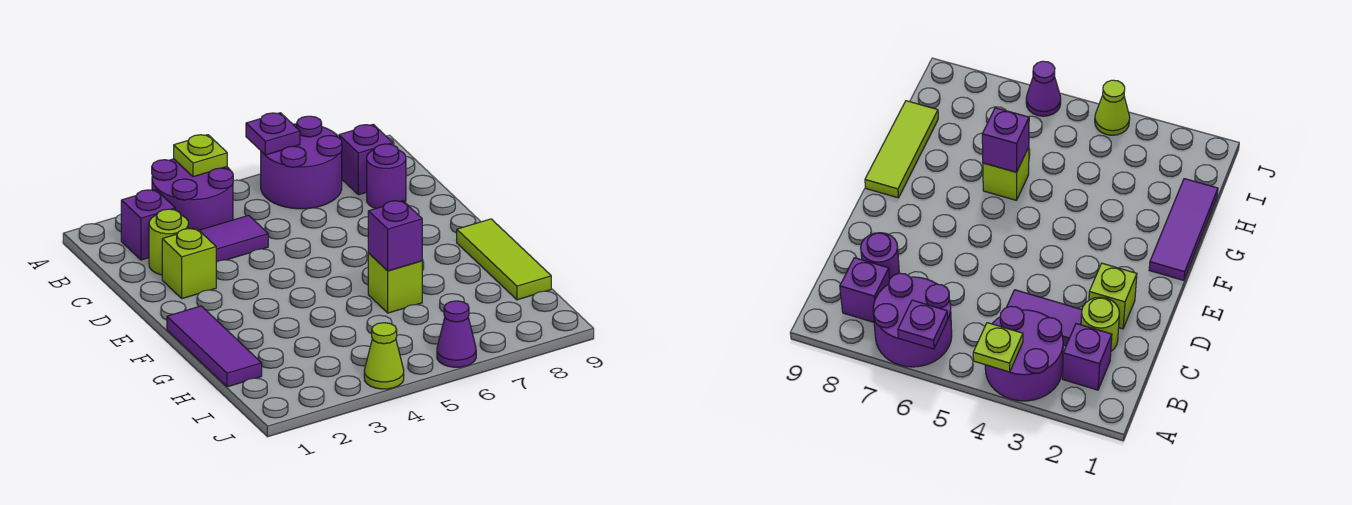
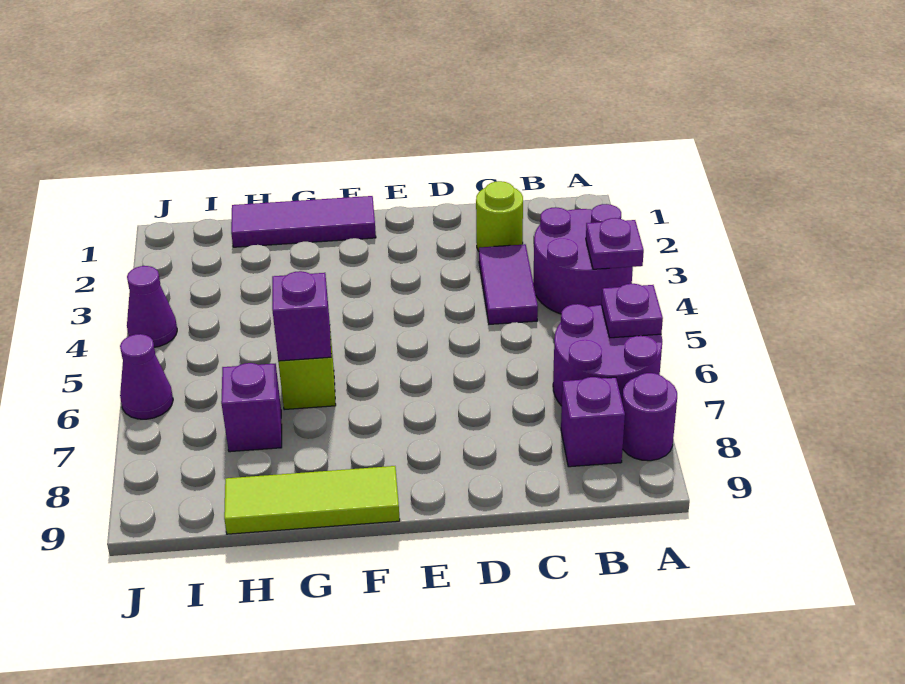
lime plate A4 level 2 -> purple plate A4 level 2
purple brick B2 level 1 -> purple brick H7 level 1
purple round brick C8 level 1 -> purple round brick A8 level 1
lime brick D2 level 1 -> none
lime cone J4 level 1 -> purple cone J4 level 1

